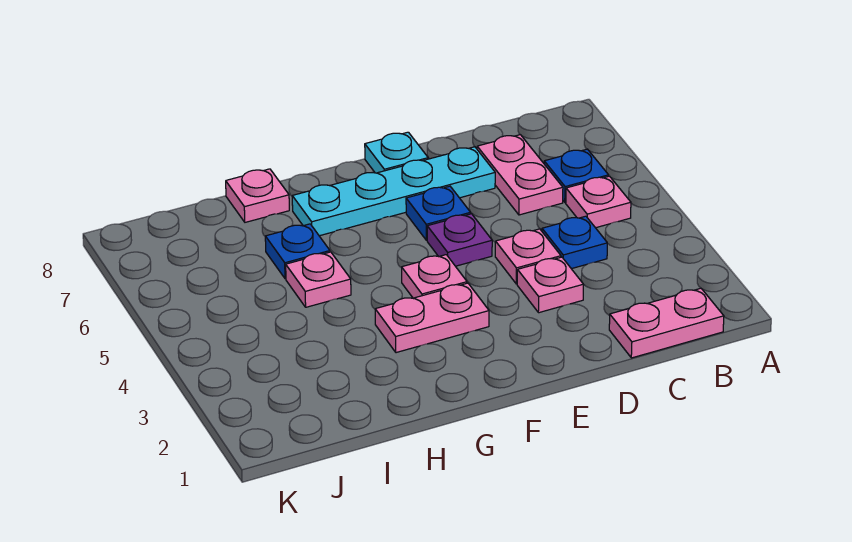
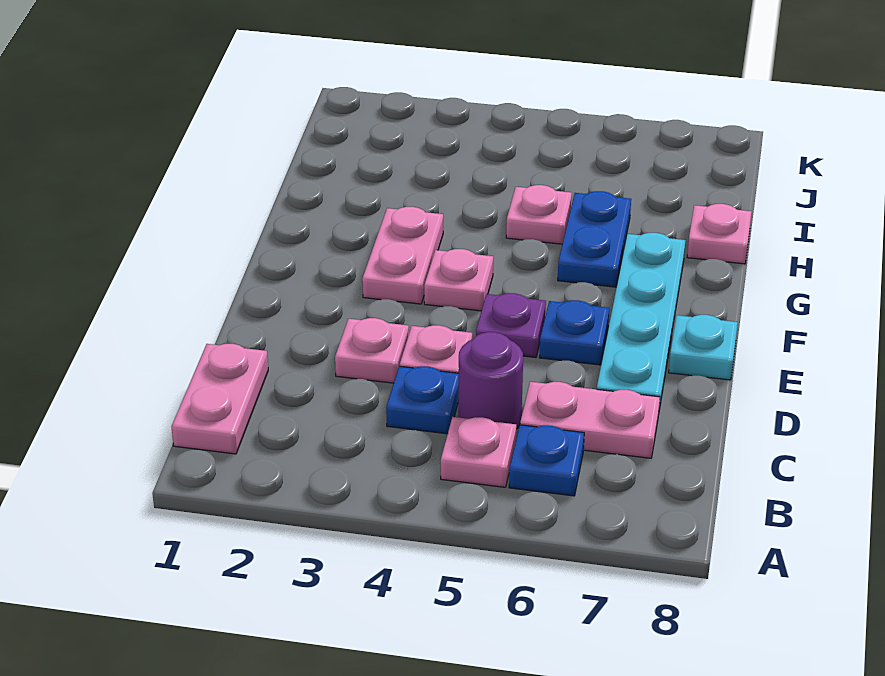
none -> purple round brick C5 level 1
blue plate H6 level 1 -> blue plate G6:H6 level 1

